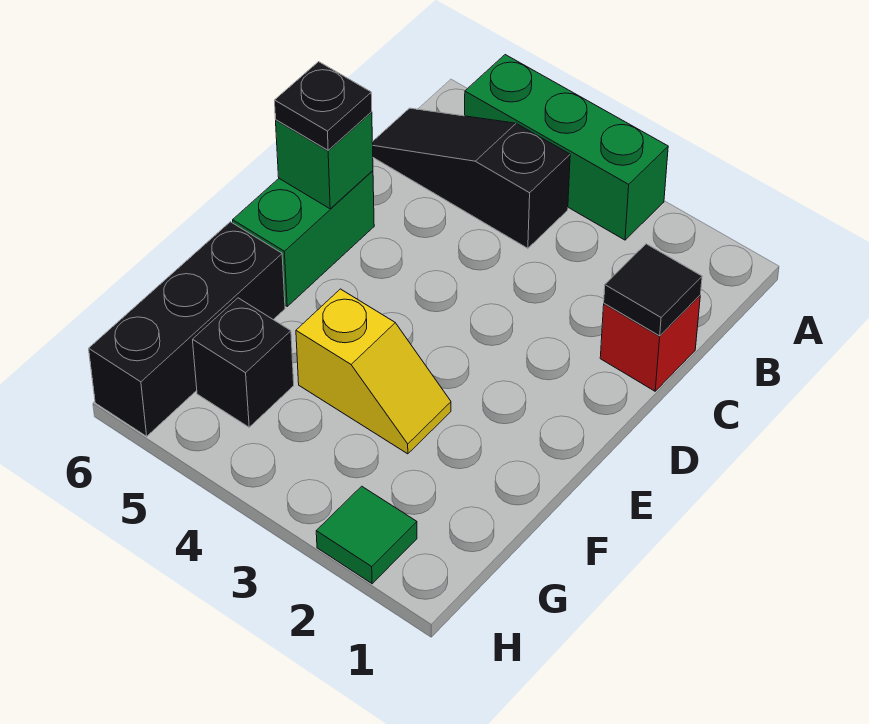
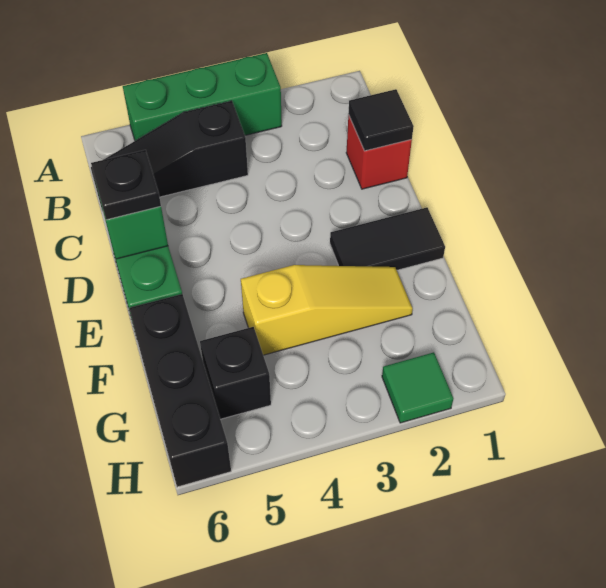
none -> black tile E1:E2 level 1
yellow slope F3:F4 level 1 top 4 -> yellow slope F2:F4 level 1 top 4

